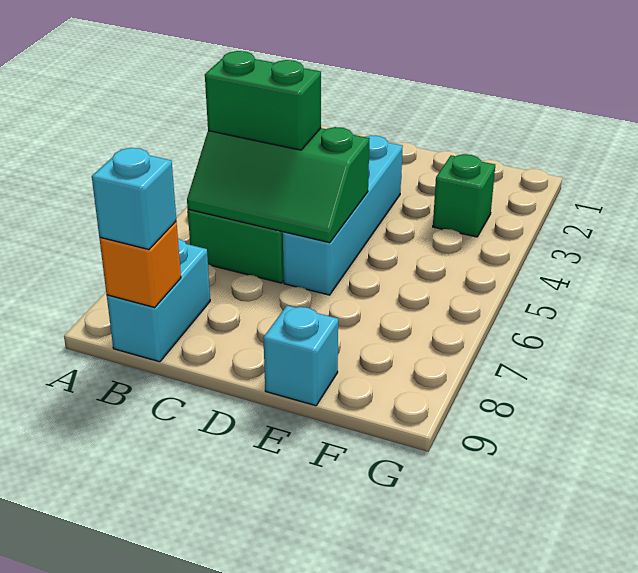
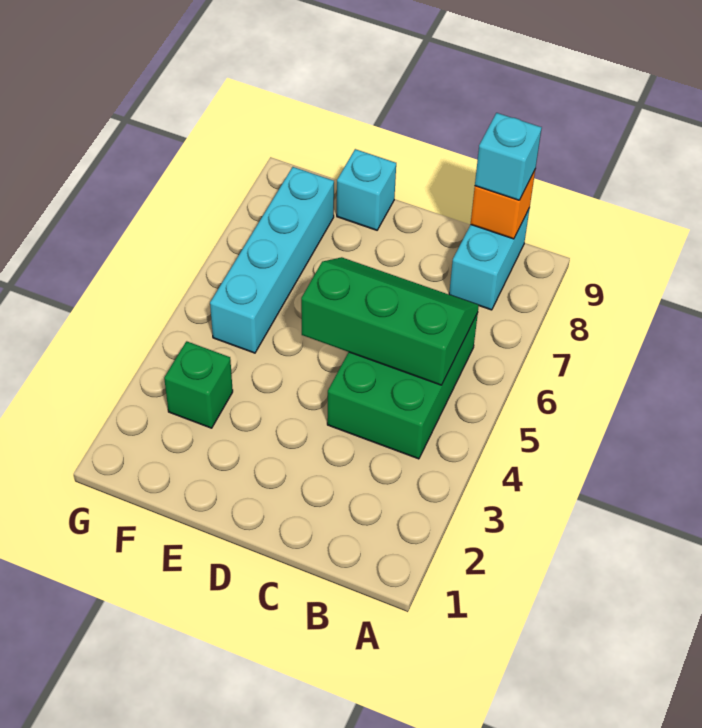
green brick B5:C5 level 3 -> none
cyan brick D3:D6 level 1 -> cyan brick F5:F8 level 1

